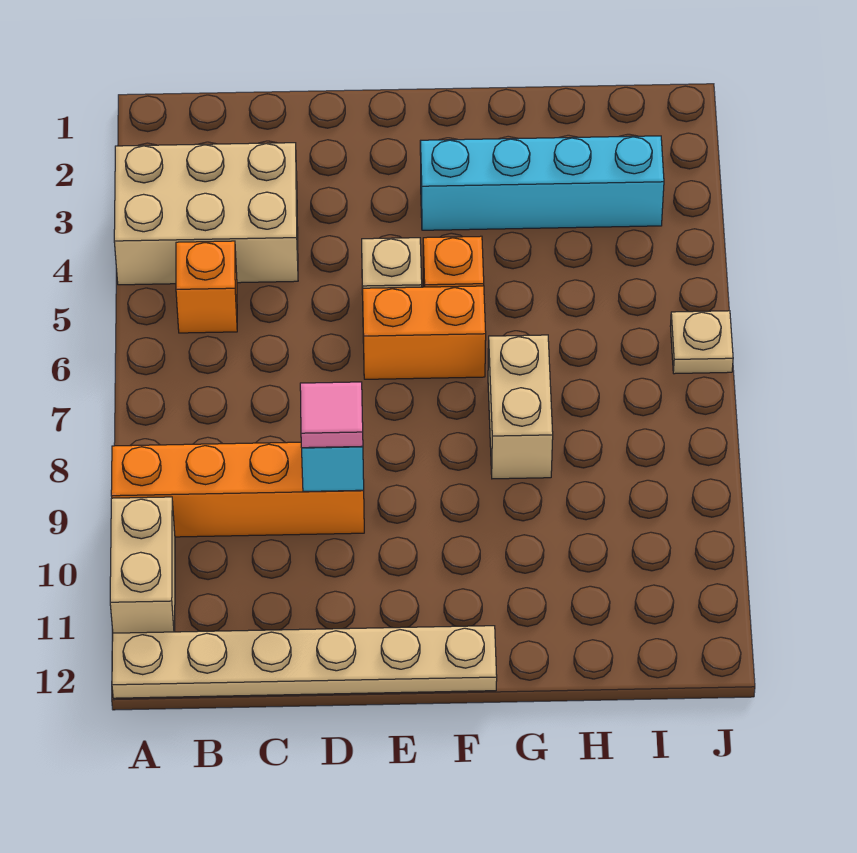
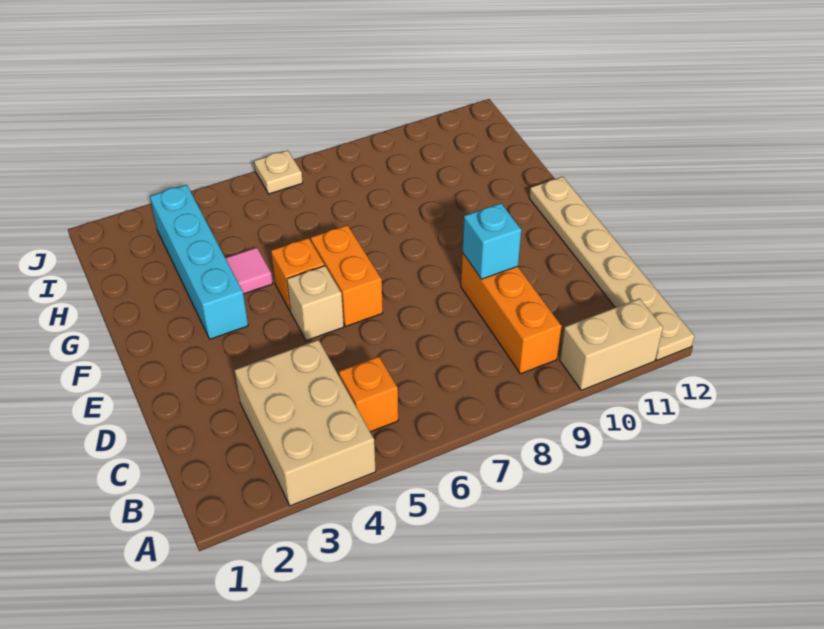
orange brick A9:D9 level 1 -> orange brick B9:D9 level 1
pink tile D9 level 3 -> pink tile G4 level 1
tan brick G7:G8 level 1 -> none

